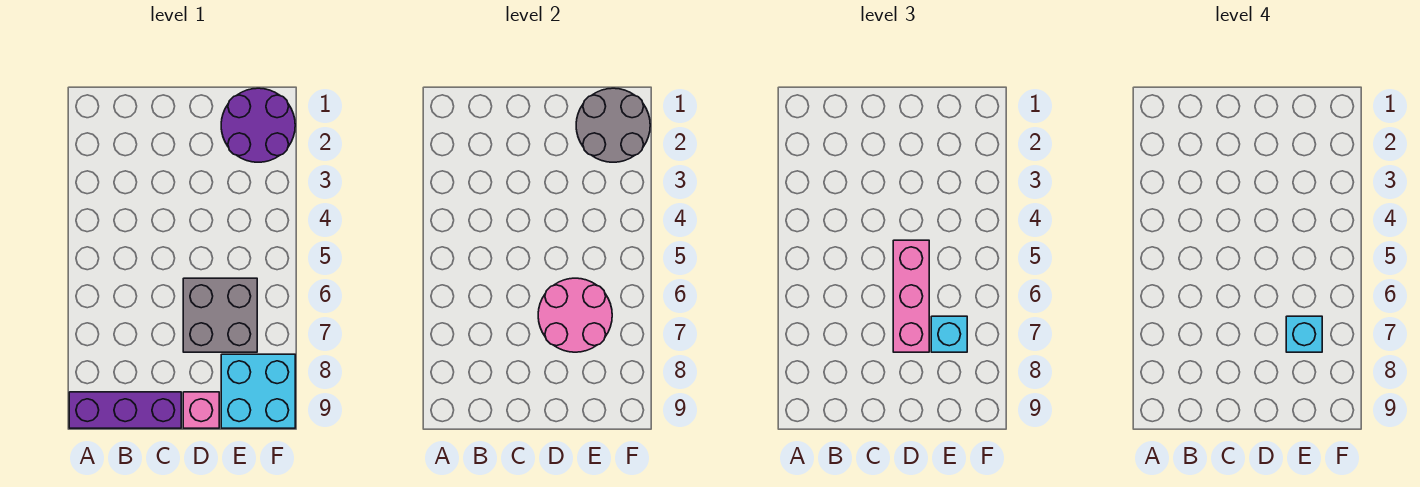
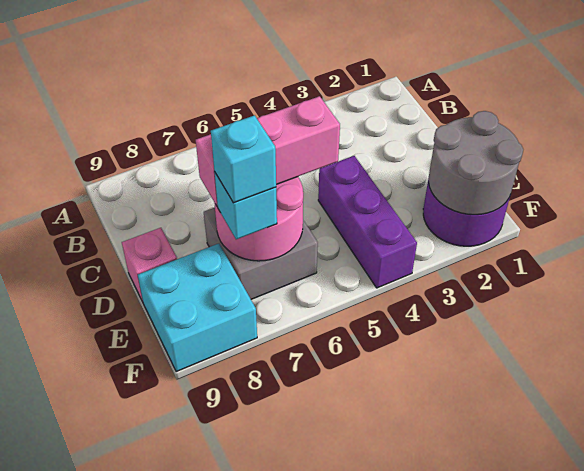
purple brick A9:C9 level 1 -> purple brick D4:F4 level 1

